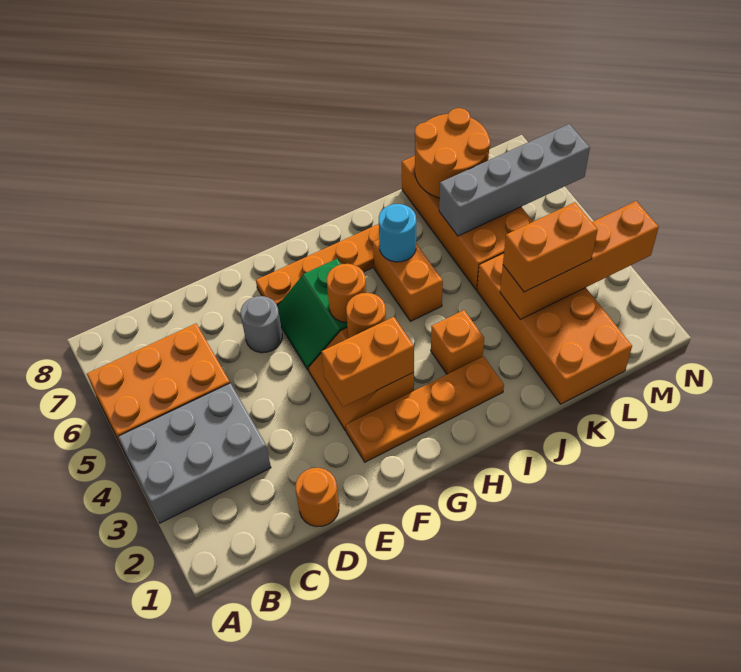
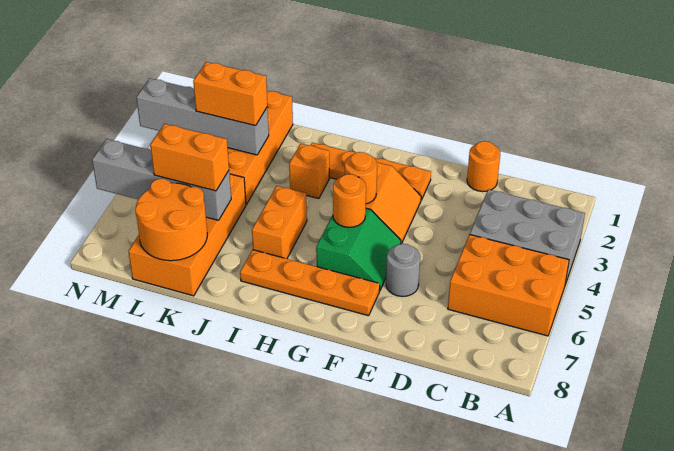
orange brick F3:G3 level 2 -> orange brick K6:L6 level 3
cyan round brick I6 level 2 -> none
orange brick K3:N3 level 2 -> grey brick K3:N3 level 2

